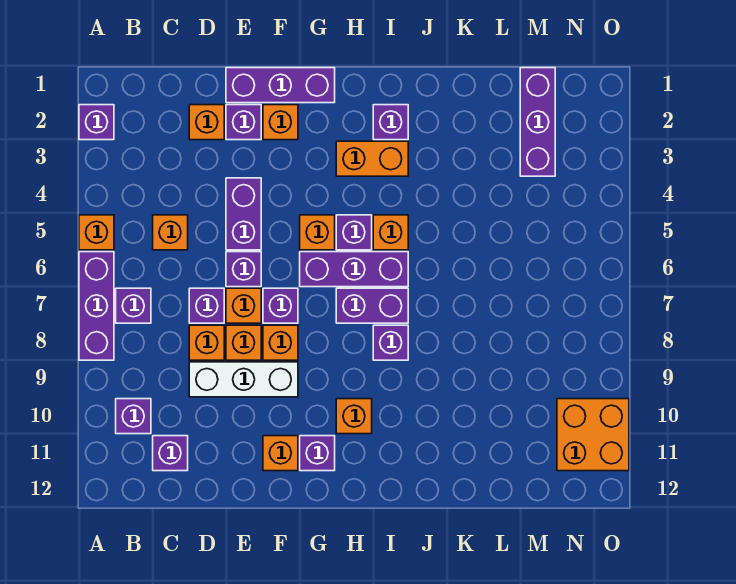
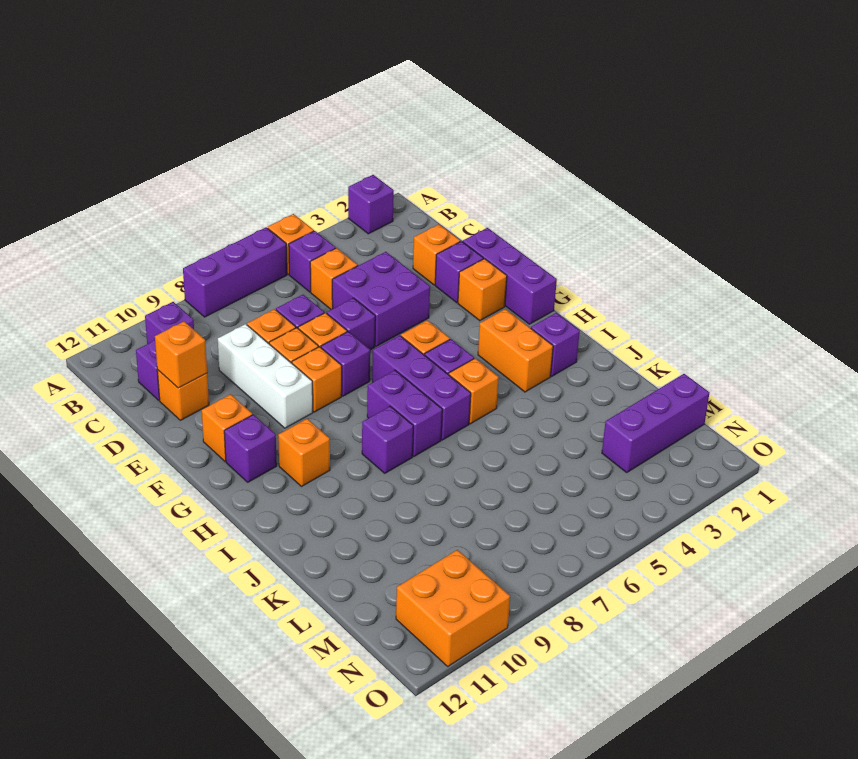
purple brick B7 level 1 -> purple brick B5 level 1
none -> orange brick D11 level 1
none -> orange brick D11 level 2
purple brick E4:E5 level 1 -> purple brick D4:E5 level 1

